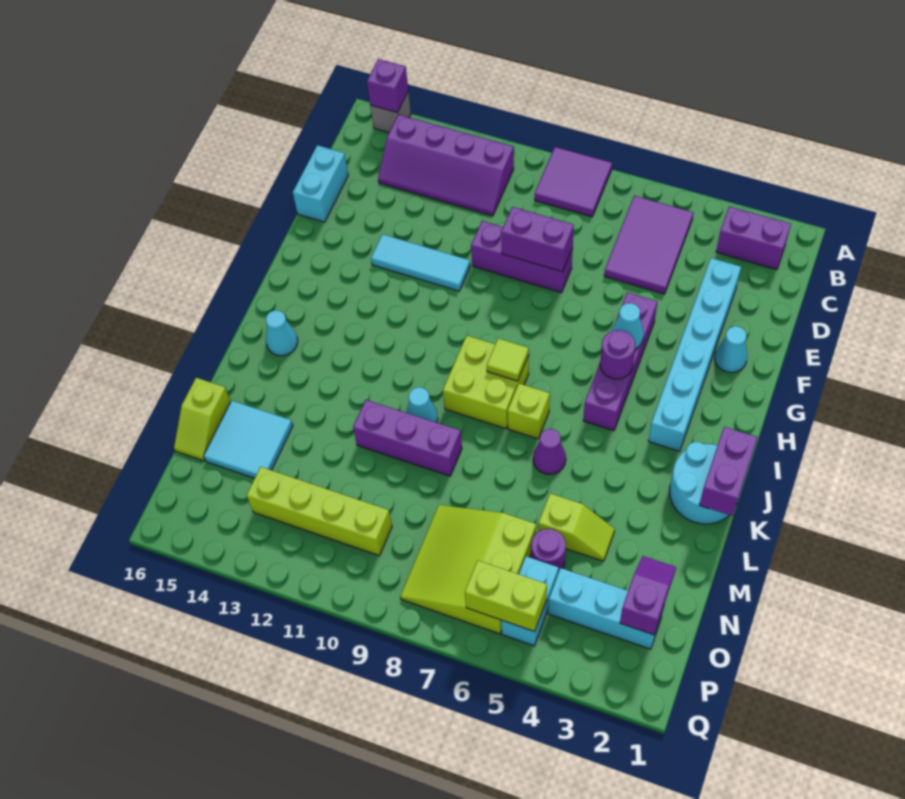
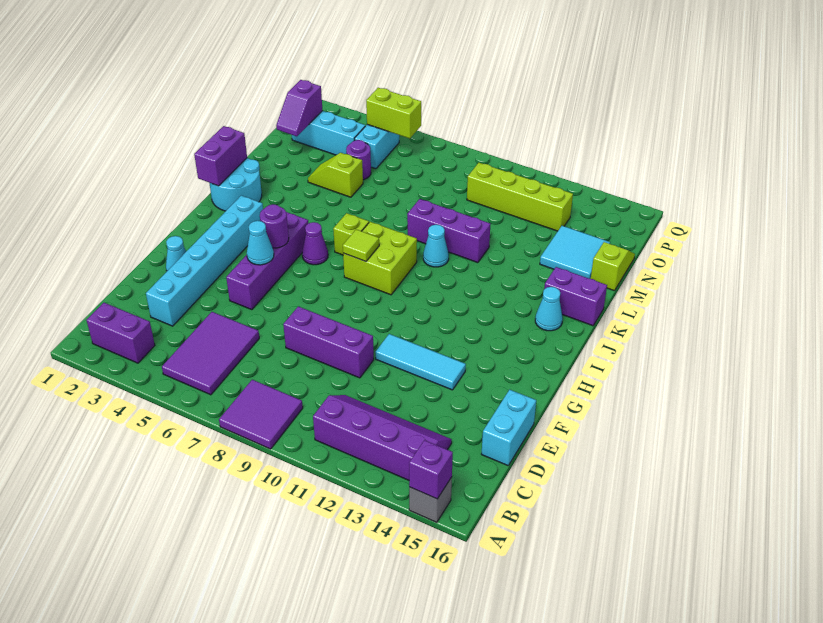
purple brick E8:E9 level 2 -> purple brick K15:K16 level 1
purple cone K6 level 1 -> purple cone I6 level 1
lime slope N6:P8 level 1 top 6 -> none

